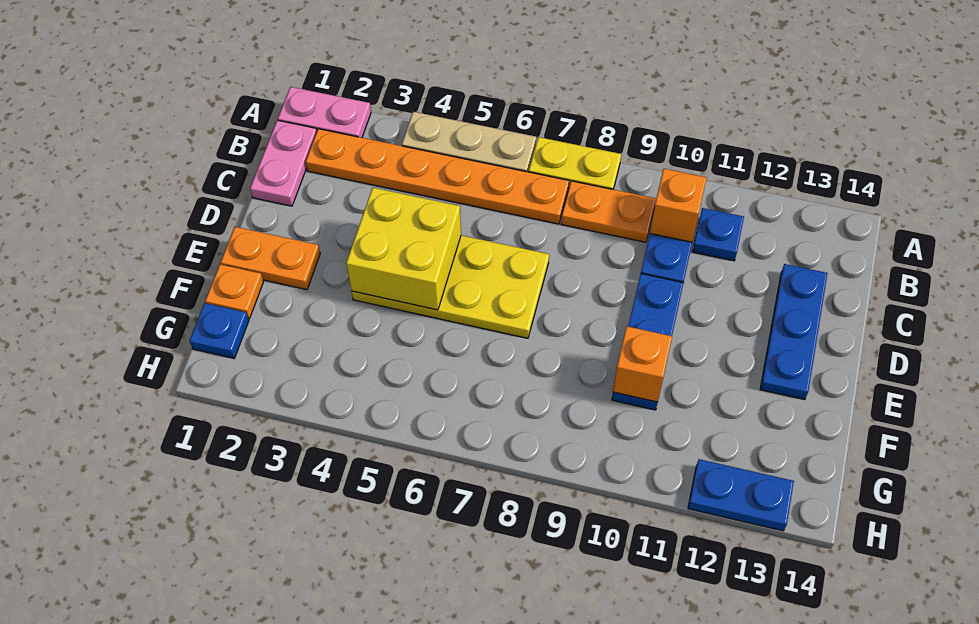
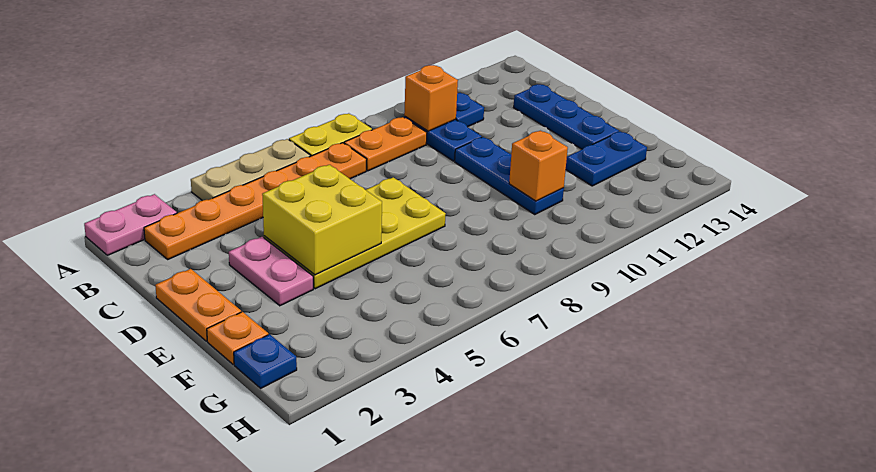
pink plate B1:C1 level 1 -> pink plate D3:E3 level 1
orange plate E1:E2 level 1 -> orange plate D1:E1 level 1
blue plate H12:H13 level 1 -> blue plate F12:F13 level 1

